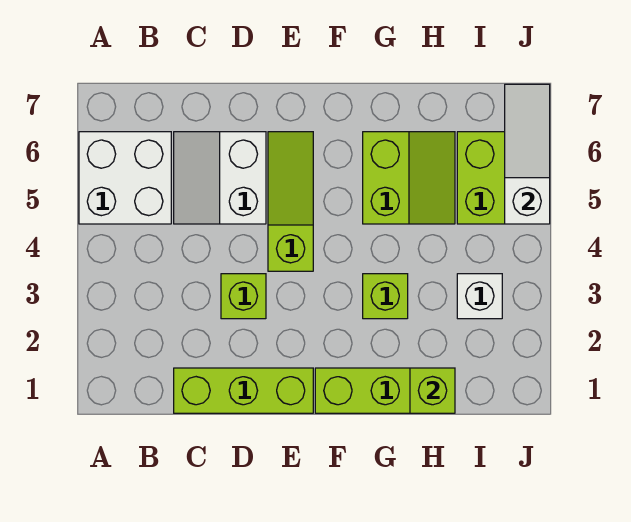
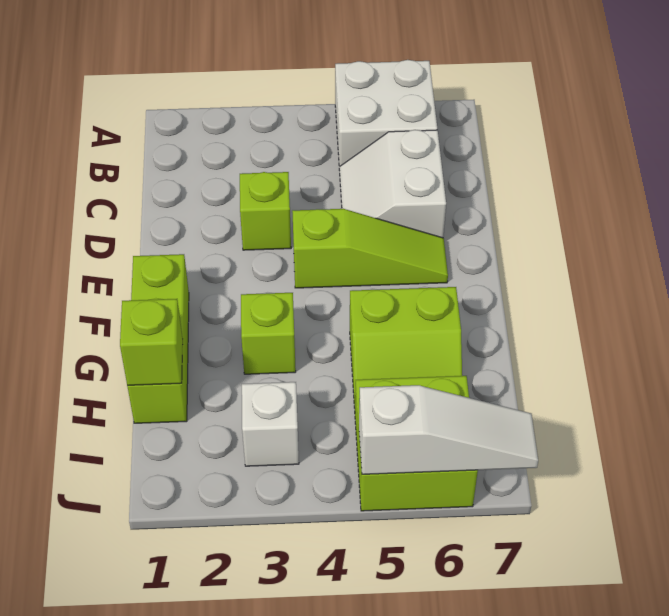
lime brick C1:E1 level 1 -> none
white slope C5:D6 level 1 top D -> white slope C5:D6 level 1 top 6

